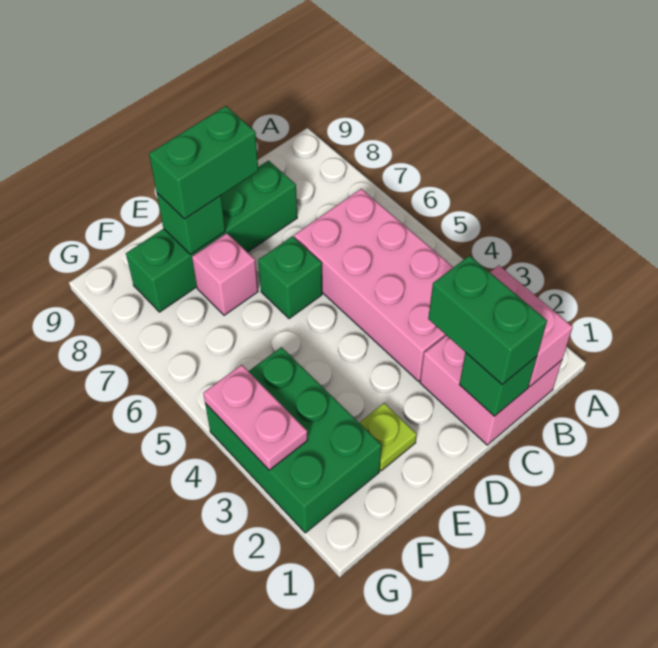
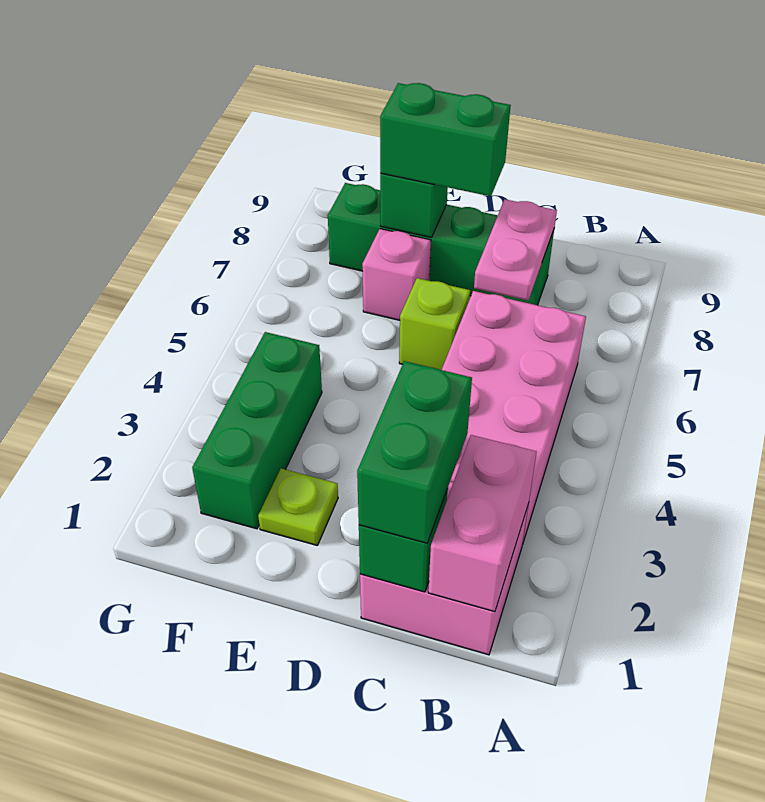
green brick D6 level 1 -> lime brick D6 level 1
green brick F2:G4 level 1 -> green brick F2:F4 level 1
pink plate G3:G4 level 2 -> pink plate C7:C8 level 2

